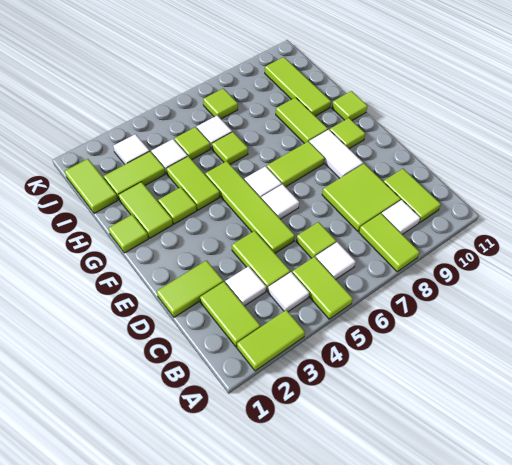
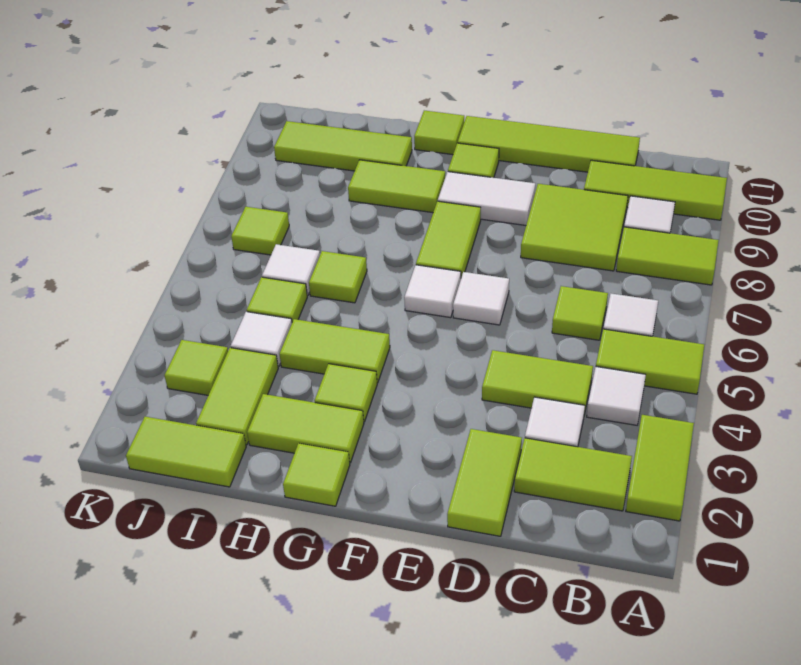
lime tile B10:C10 level 1 -> lime tile A10:C10 level 1
lime tile D5:G5 level 1 -> lime tile C11:F11 level 1
white tile J3 level 1 -> lime tile J3 level 1

